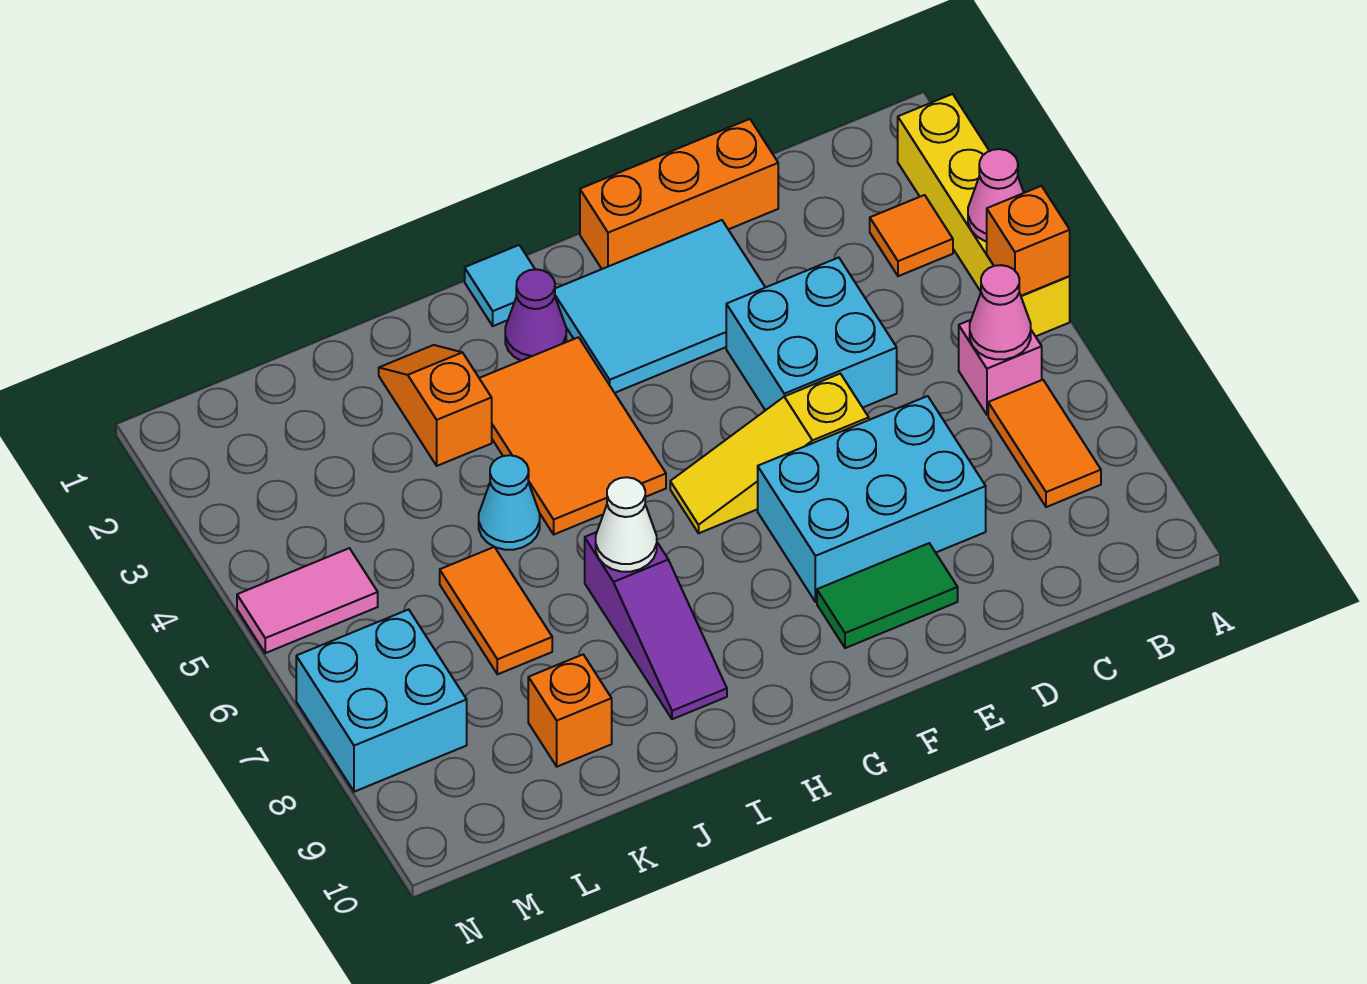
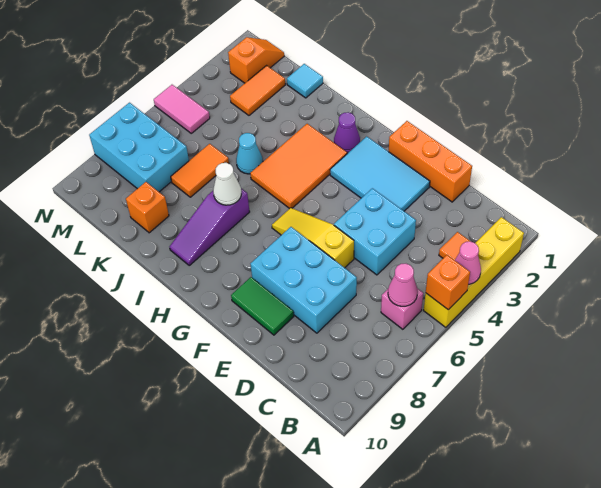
orange tile B7:B8 level 1 -> orange tile L2:L3 level 1
cyan tile H1 level 1 -> cyan tile K1 level 1
orange slope J2:J3 level 1 top 3 -> orange slope M1:M2 level 1 top 2
cyan brick M7:N8 level 1 -> cyan brick L7:N8 level 1

